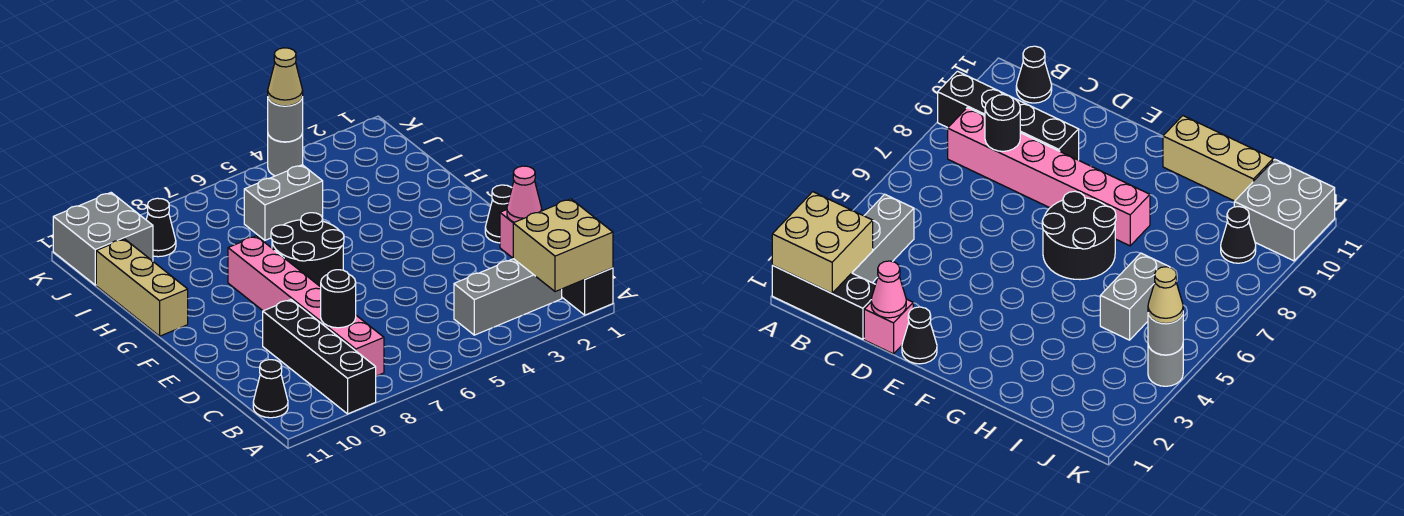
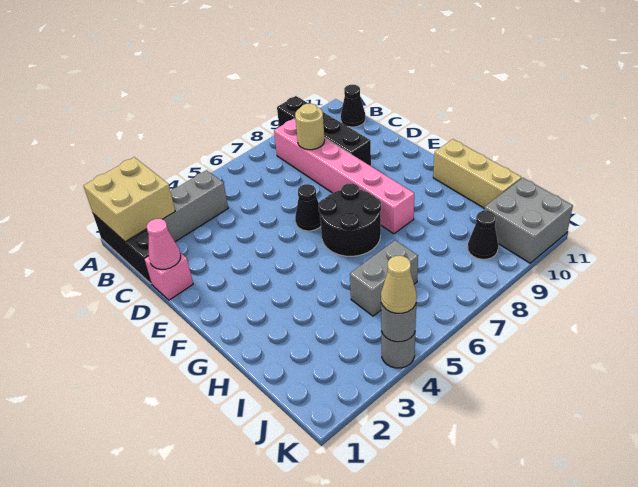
black round brick C8 level 2 -> tan round brick C8 level 2
black cone E1 level 1 -> black cone E6 level 1

